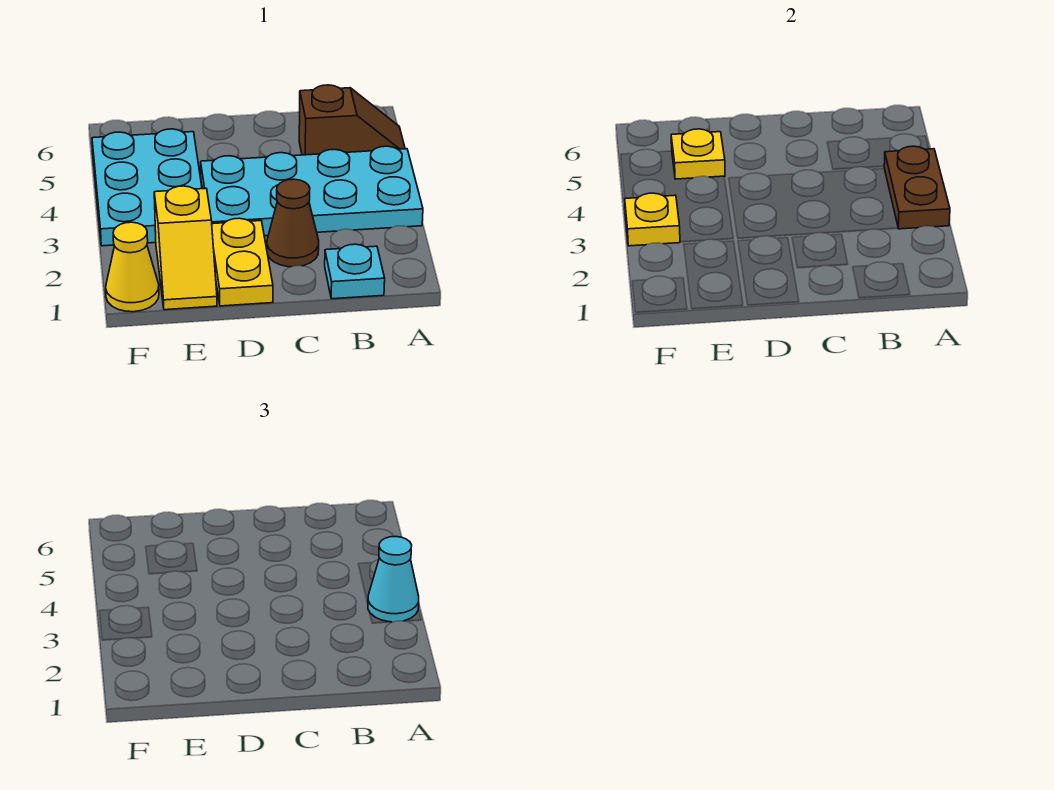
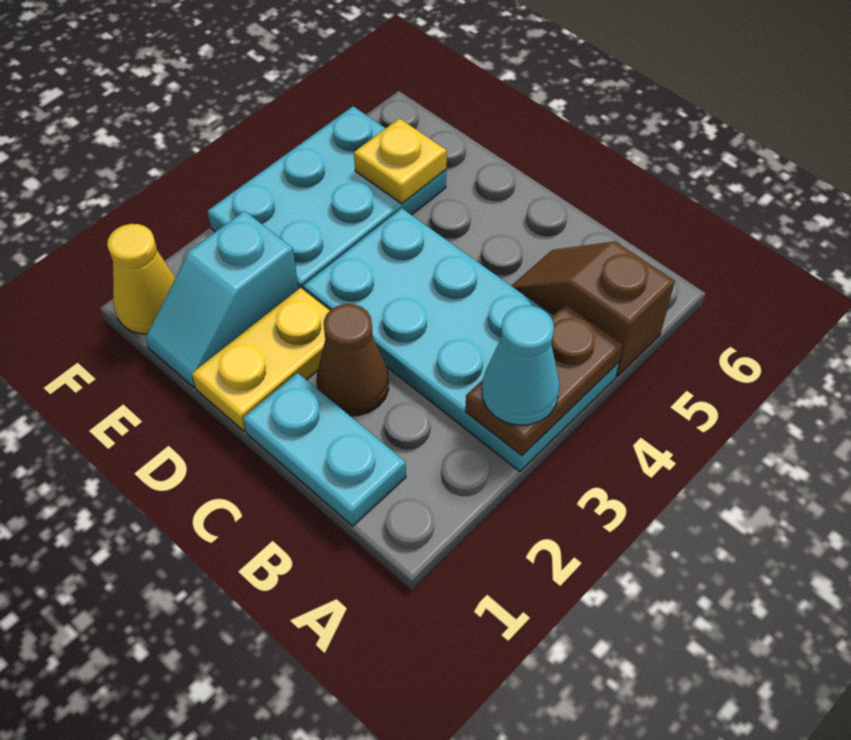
brown slope A5:B5 level 1 top B -> brown slope A5:B5 level 1 top A
cyan plate B1 level 1 -> cyan plate B1:C1 level 1
yellow slope E1:E2 level 1 top 2 -> cyan slope E1:E2 level 1 top 2
yellow plate F3 level 2 -> none

